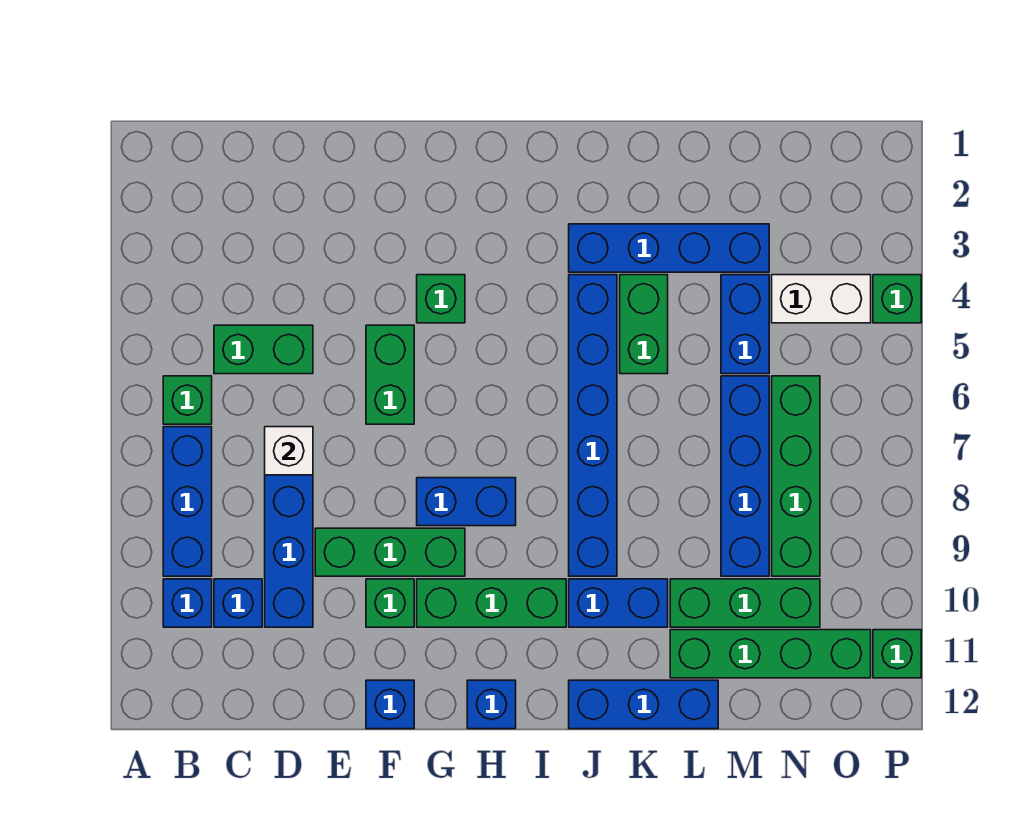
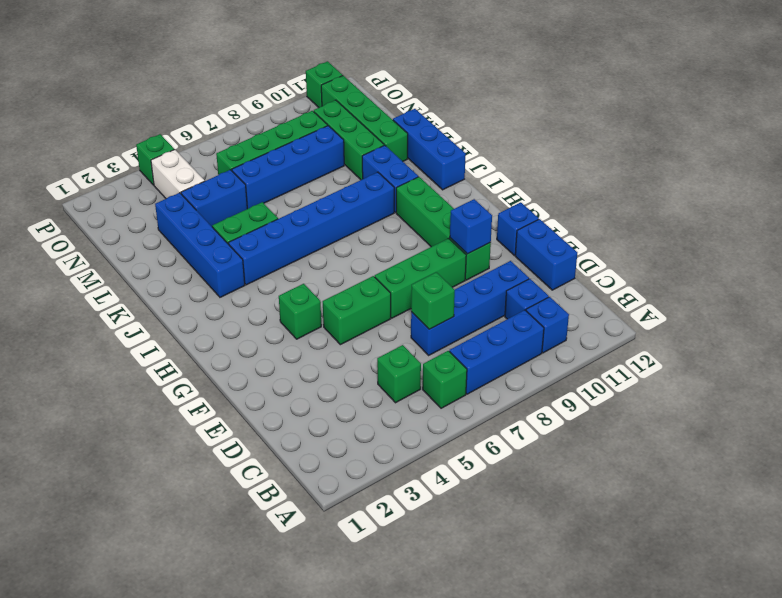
green brick C5:D5 level 1 -> green brick C5 level 1
white brick D7 level 2 -> green brick D7 level 2
green brick E9:G9 level 1 -> green brick F7:F9 level 1
blue brick G8:H8 level 1 -> blue brick D12:E12 level 1
blue brick H12 level 1 -> blue brick F10 level 2

